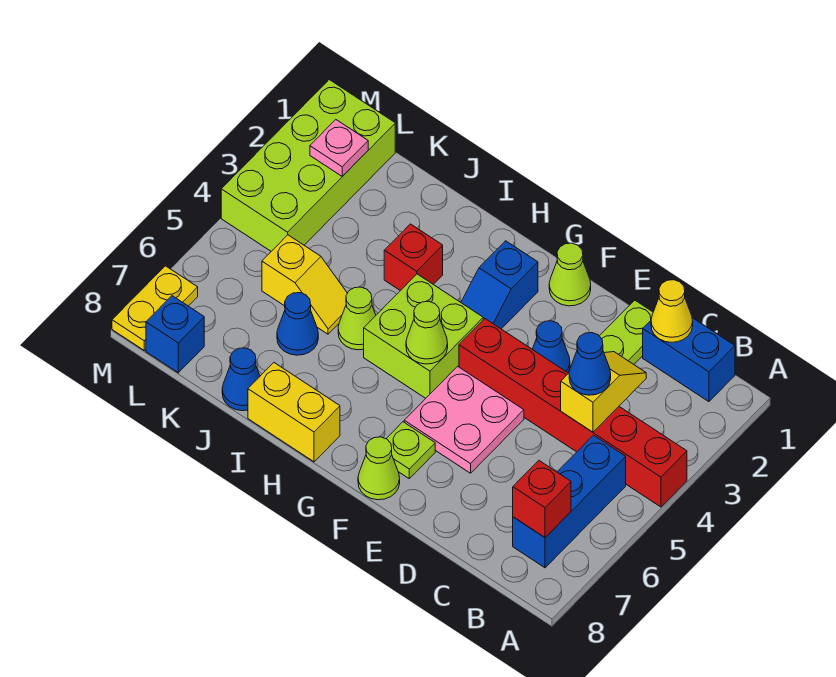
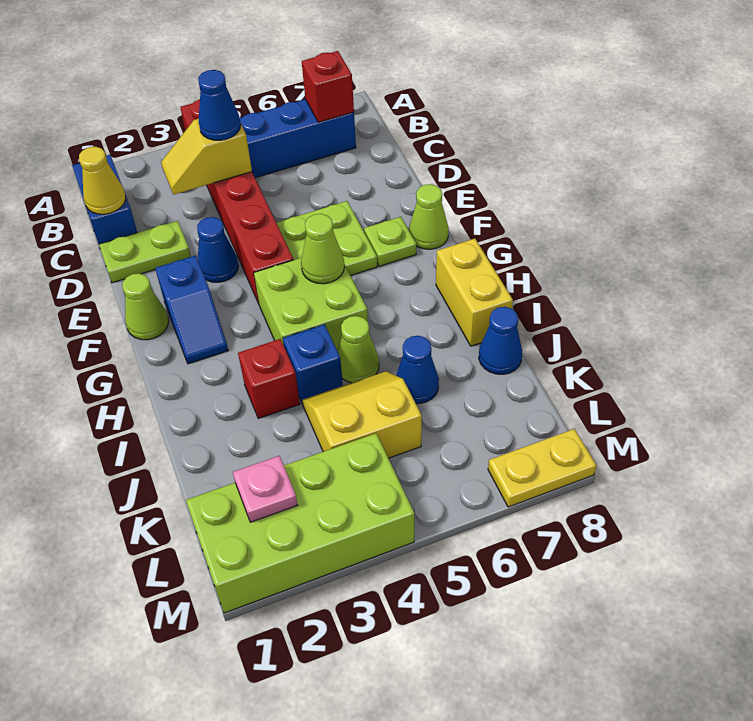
pink plate E5:F6 level 1 -> lime plate E5:F6 level 1
blue slope G2:G3 level 1 top 2 -> blue slope F2:G2 level 1 top F
yellow slope J5:K5 level 1 top K -> yellow slope J4:K5 level 1 top K
blue brick L8 level 1 -> blue brick I4 level 1

